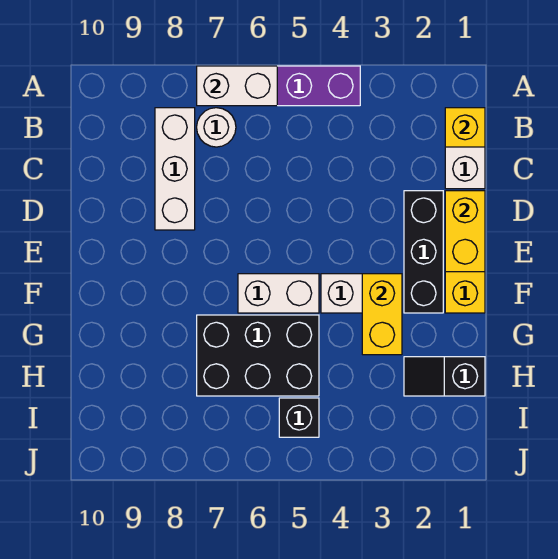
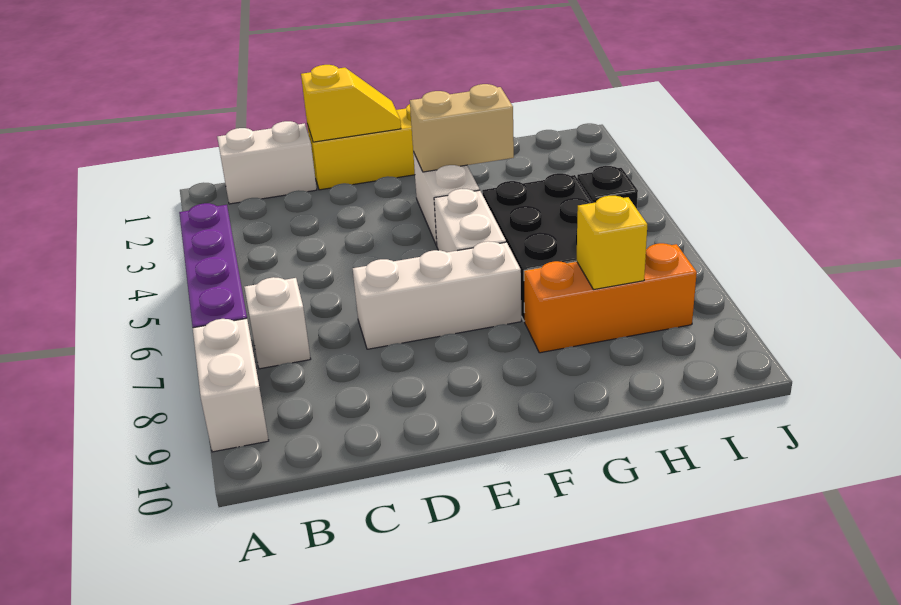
white brick A6:A7 level 2 -> white brick A8:A9 level 1
yellow brick B1 level 2 -> yellow brick H8 level 2
white round brick B7 level 1 -> white brick B7 level 1
white brick B8:D8 level 1 -> white brick D7:F7 level 1
yellow brick D1:E1 level 2 -> yellow slope D1:E1 level 2 top D
black brick D2:F2 level 1 -> none
yellow brick F3:G3 level 2 -> tan brick F3:G3 level 2
none -> orange brick G8:I8 level 1
black slope H1:H2 level 1 top 1 -> none

